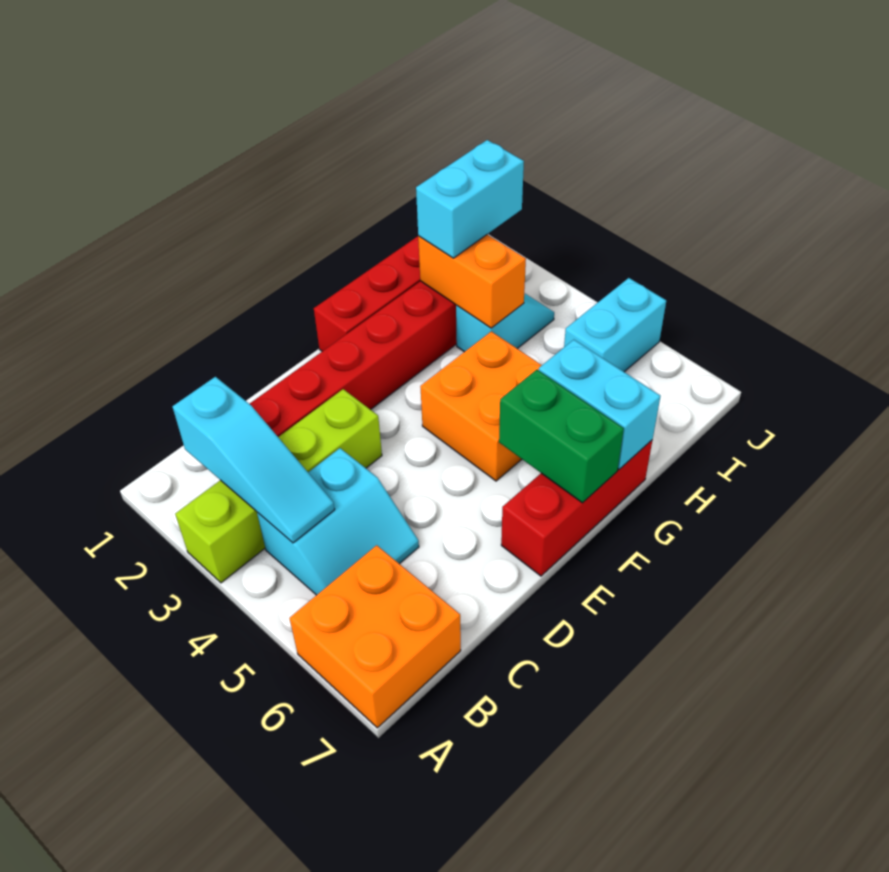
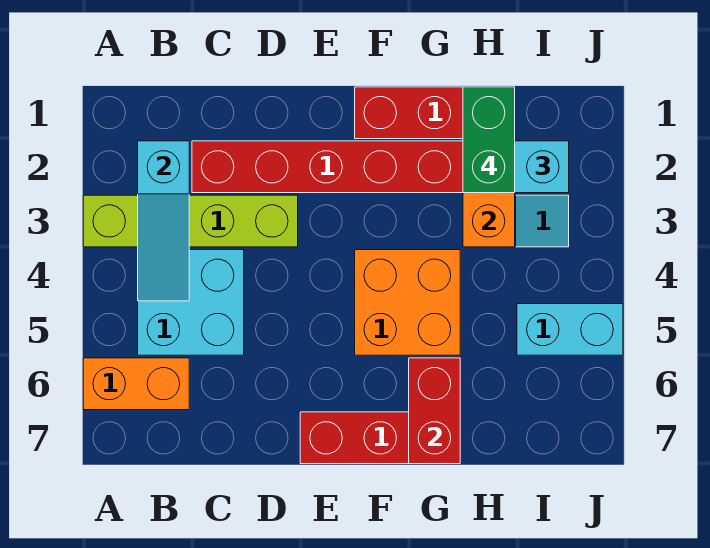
orange brick A6:B7 level 1 -> orange brick A6:B6 level 1
cyan slope B4:C5 level 1 top 4 -> cyan brick B4:C5 level 1
green brick F6:F7 level 2 -> green brick H1:H2 level 4
cyan brick G6:G7 level 2 -> red brick G6:G7 level 2

